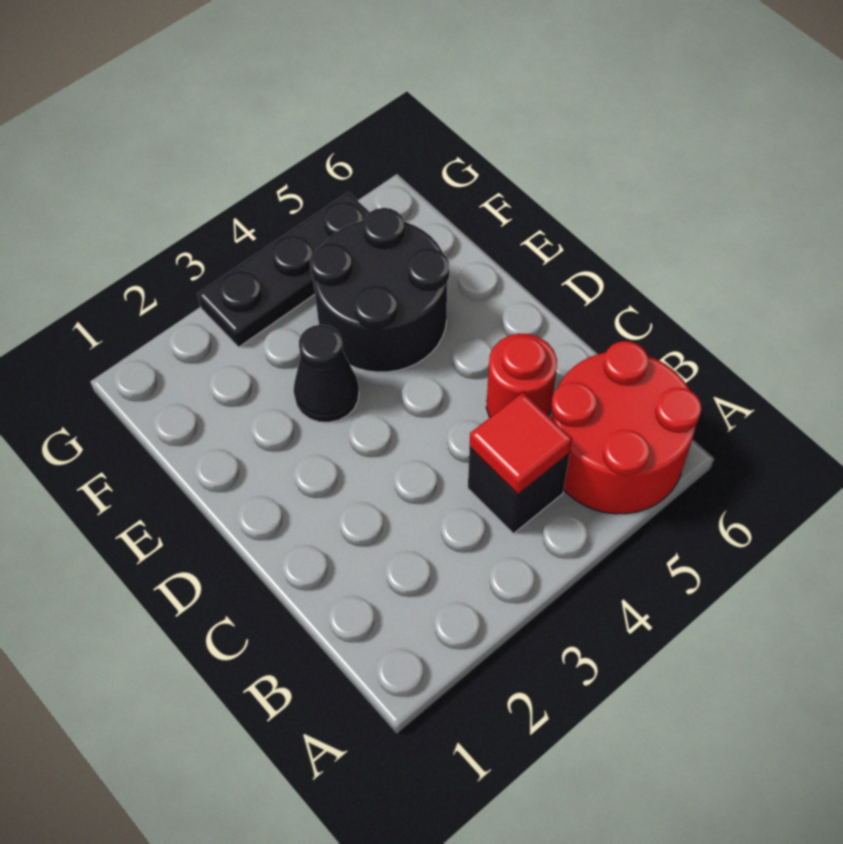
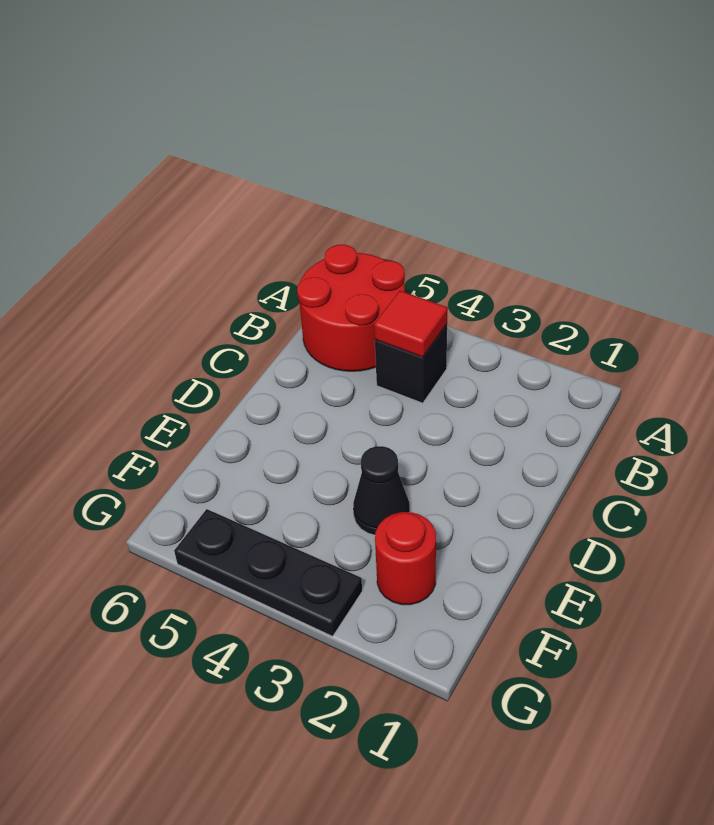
red round brick C5 level 1 -> red round brick F2 level 1
black round brick E4:F5 level 1 -> none

